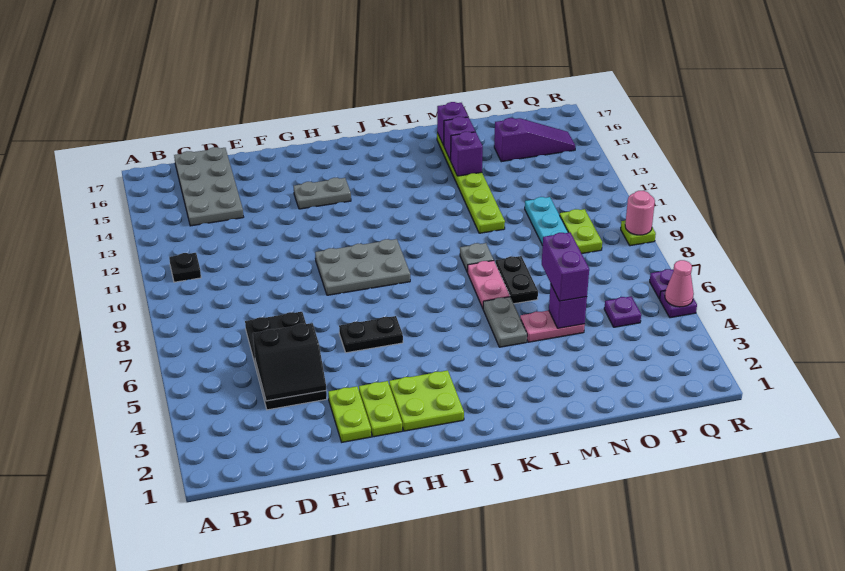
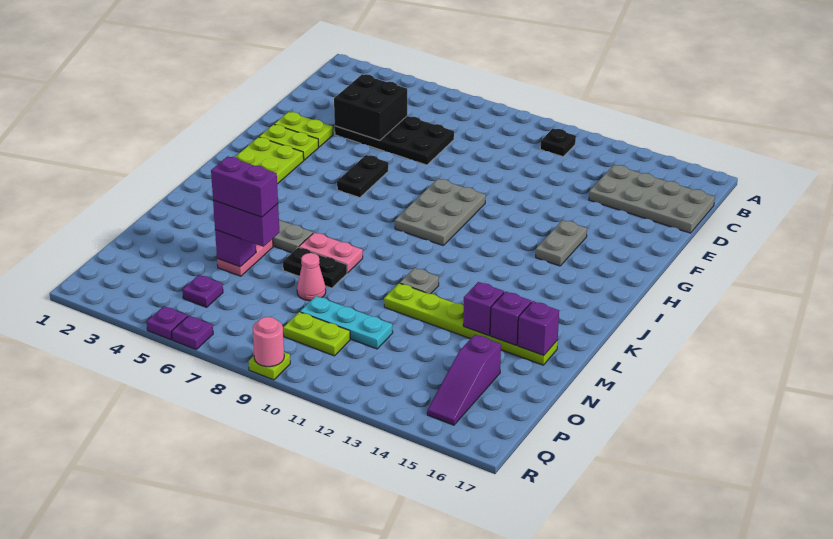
black slope D4:E5 level 2 top 5 -> black brick D4:E5 level 2
grey plate L9 level 1 -> grey plate L11 level 1
none -> purple brick N5:N6 level 4
pink cone R5 level 2 -> pink cone N8 level 1

